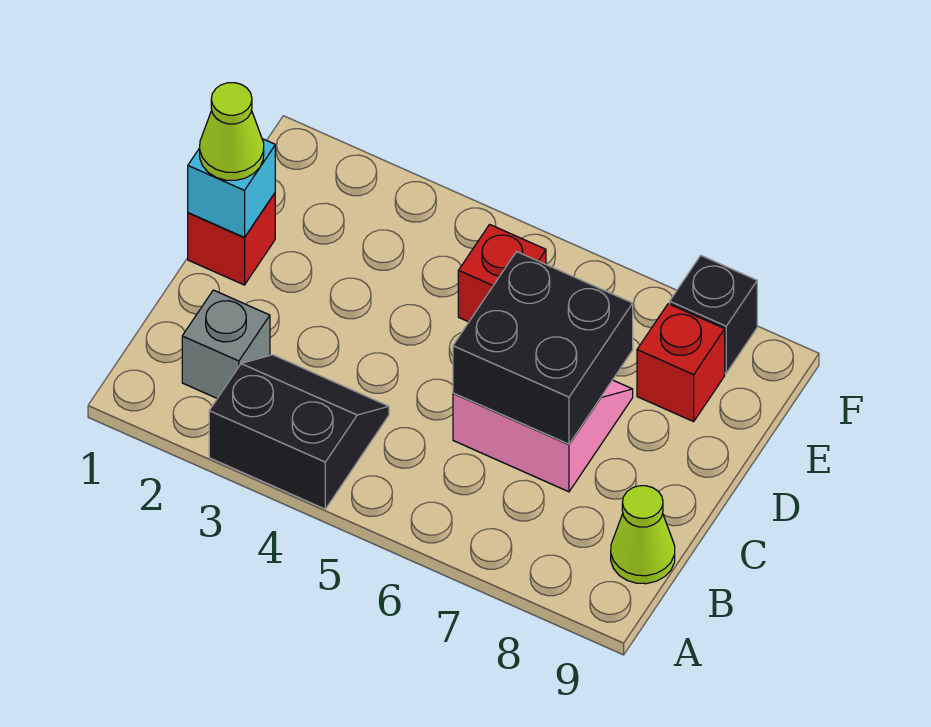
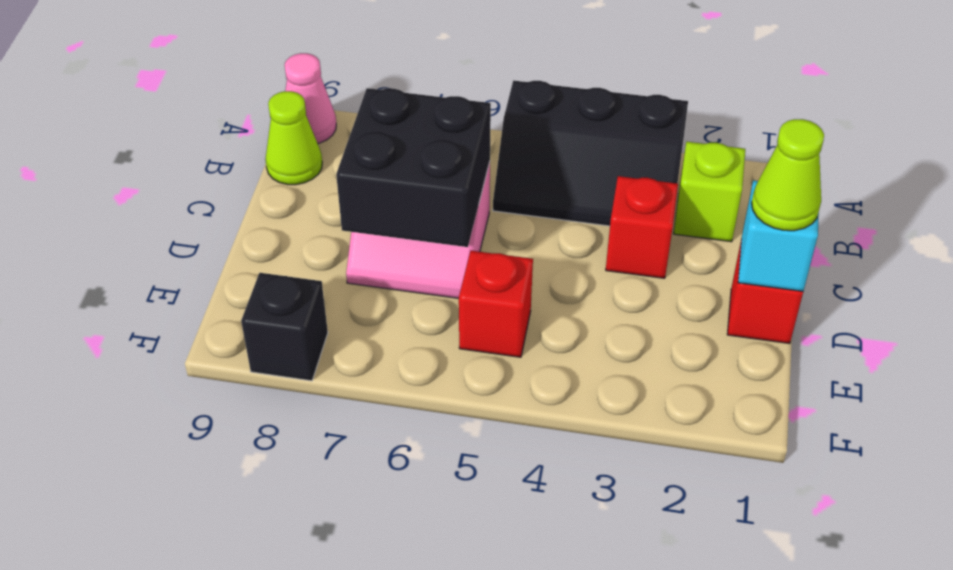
black slope A3:B4 level 1 top A -> black slope A3:B5 level 1 top A
none -> pink cone A9 level 1
grey brick B2 level 1 -> lime brick B2 level 1
red brick E8 level 1 -> red brick C3 level 1

